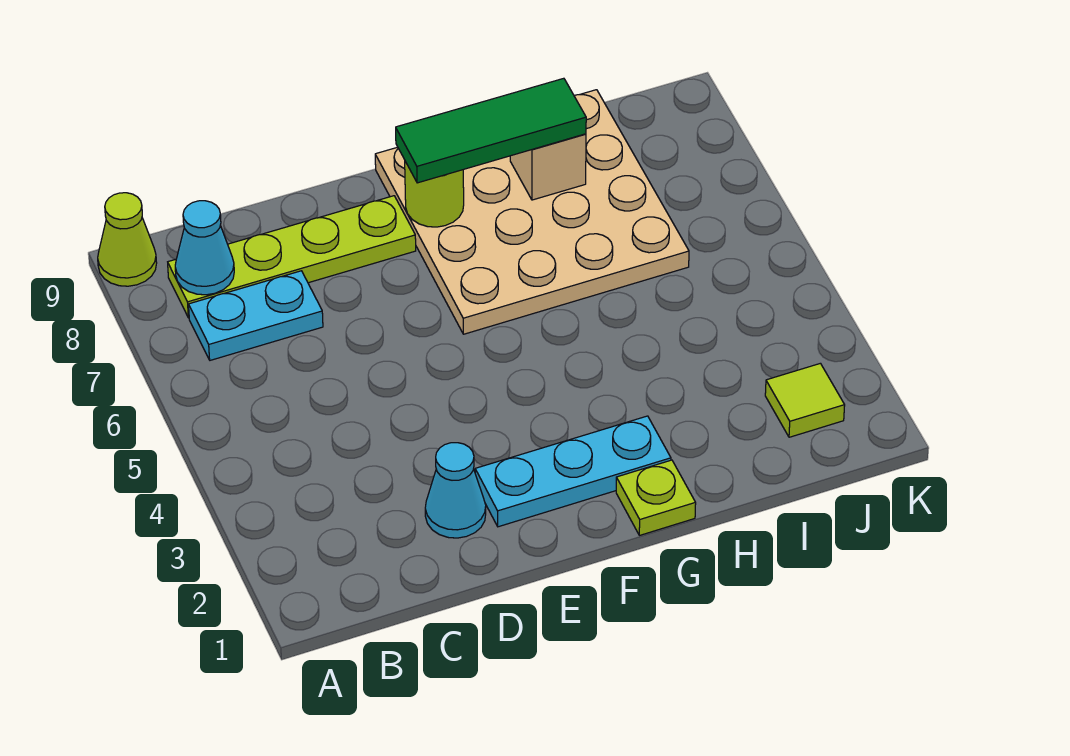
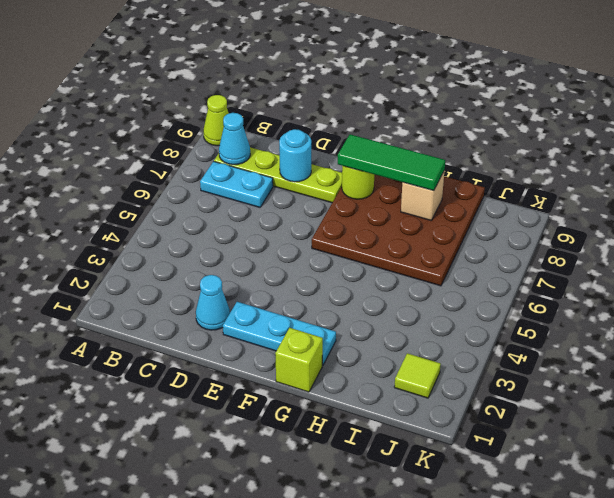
none -> cyan round brick D8 level 2
tan plate F6:I9 level 1 -> brown plate F6:I9 level 1
lime plate G1 level 1 -> lime brick G1 level 1

